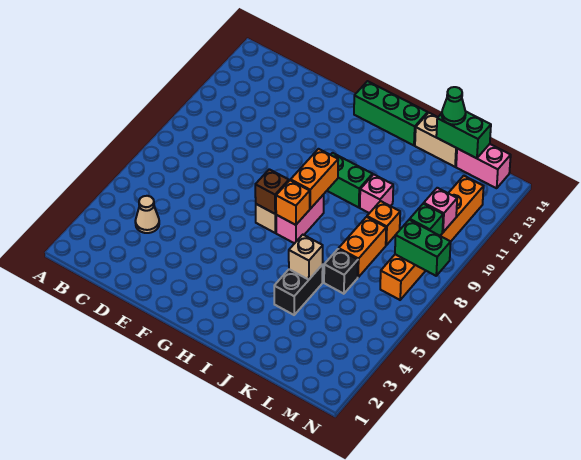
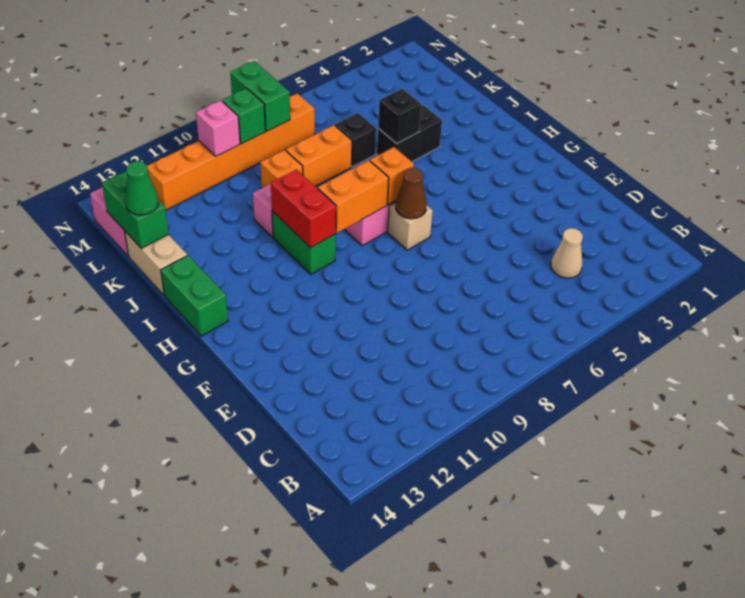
brown brick G7 level 2 -> brown cone G7 level 2
green brick G14:I14 level 1 -> green brick H14:I14 level 1
none -> red brick H10:I10 level 2
tan brick J5 level 2 -> black brick J5 level 2

